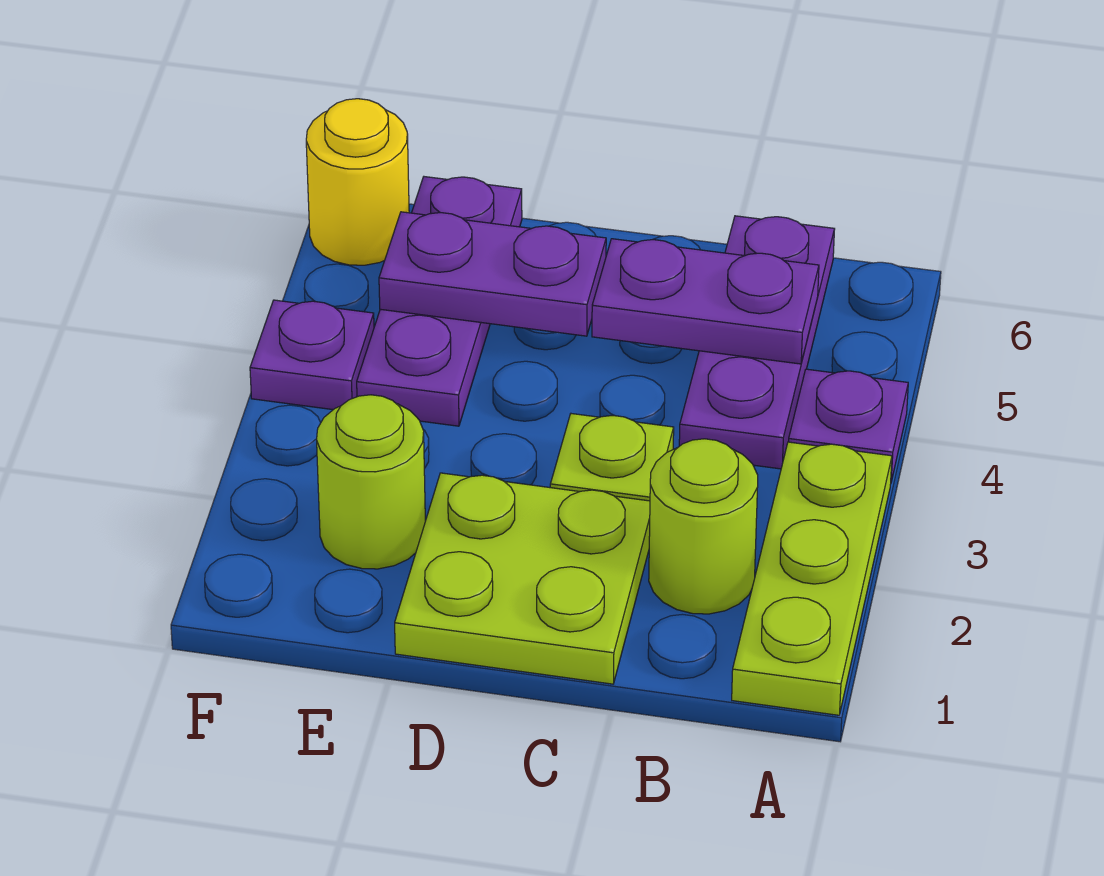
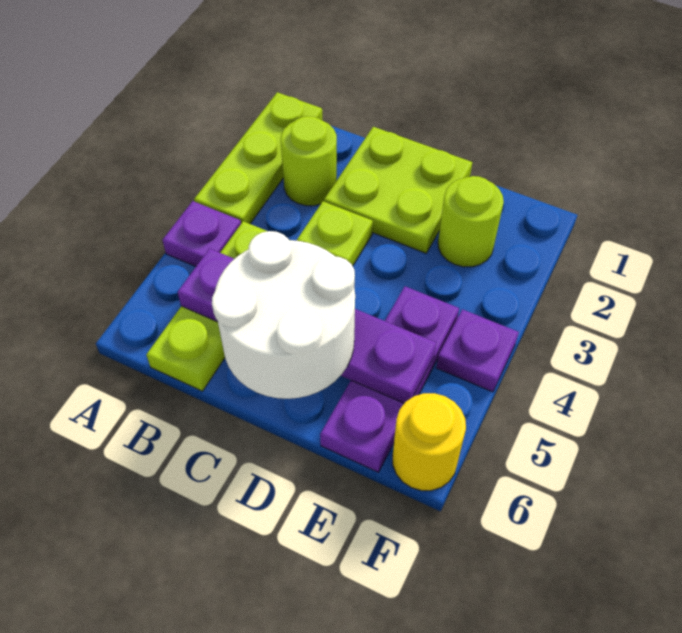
purple plate B4:B6 level 1 -> lime plate B4:B6 level 1
none -> white round brick C5:D6 level 3

